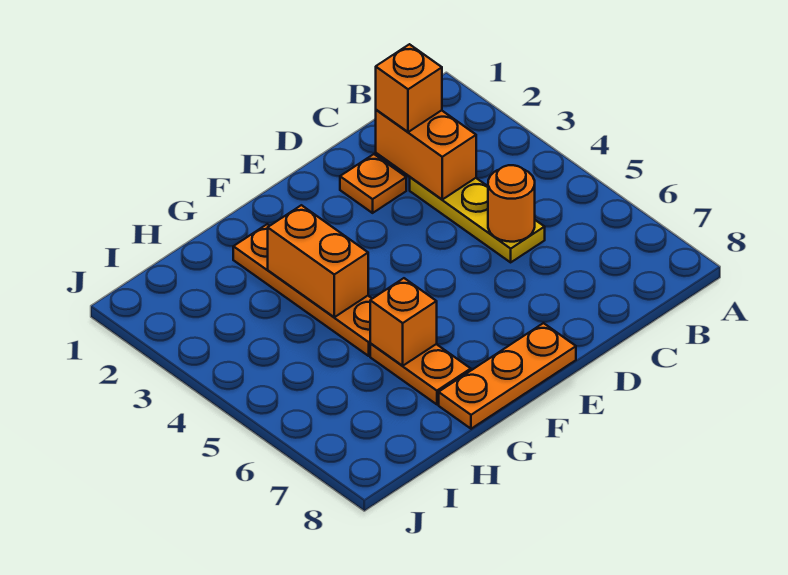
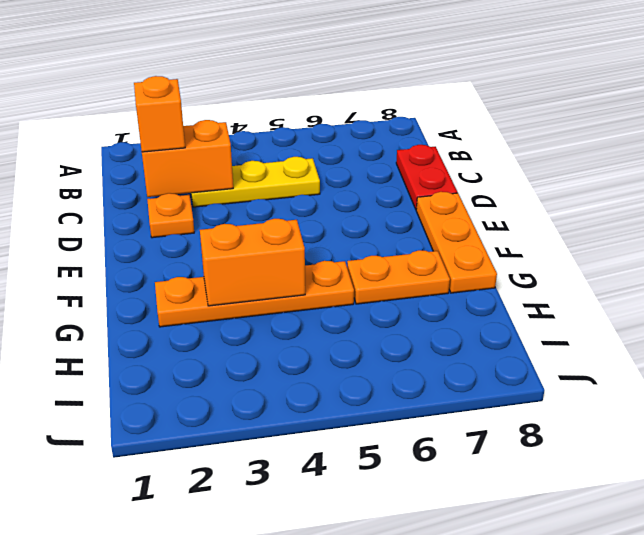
orange round brick C5 level 2 -> none
none -> red plate C8:D8 level 1
orange brick G6 level 2 -> none

